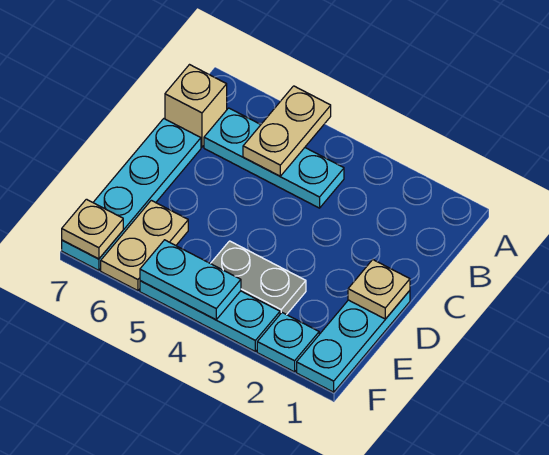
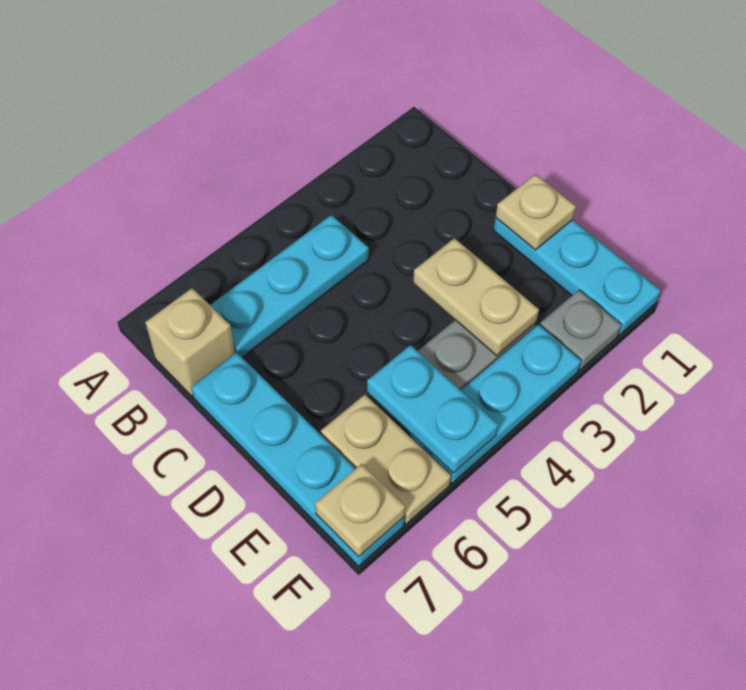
tan plate A5:B5 level 2 -> tan plate D3:E3 level 2
cyan plate F2 level 1 -> grey plate F2 level 1
cyan plate F4:F5 level 2 -> cyan plate E5:F5 level 2

